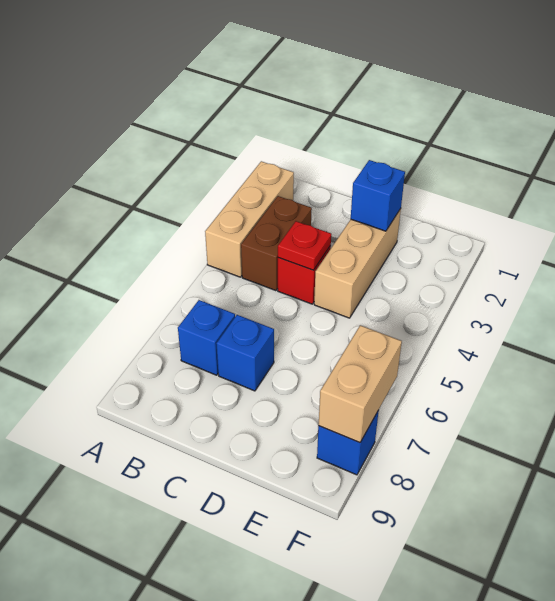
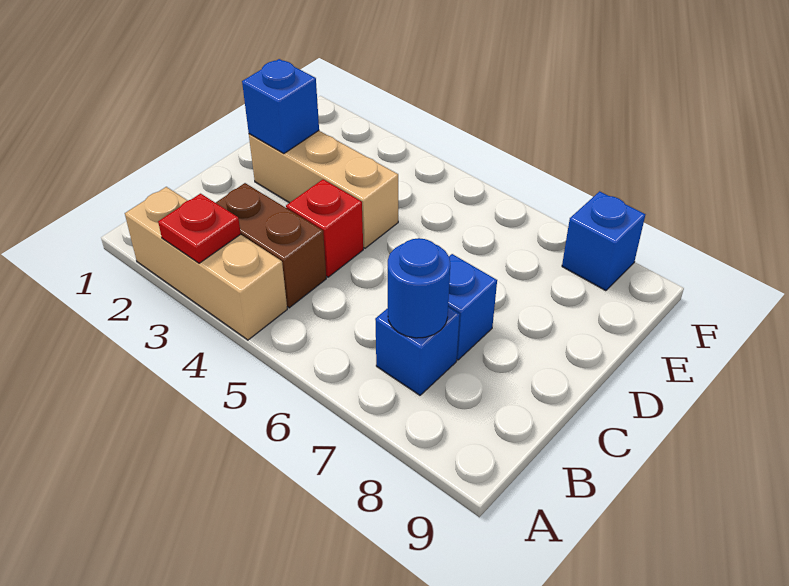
none -> blue round brick B7 level 2
red plate C4 level 2 -> red plate A3 level 2
tan brick F7:F8 level 2 -> none

